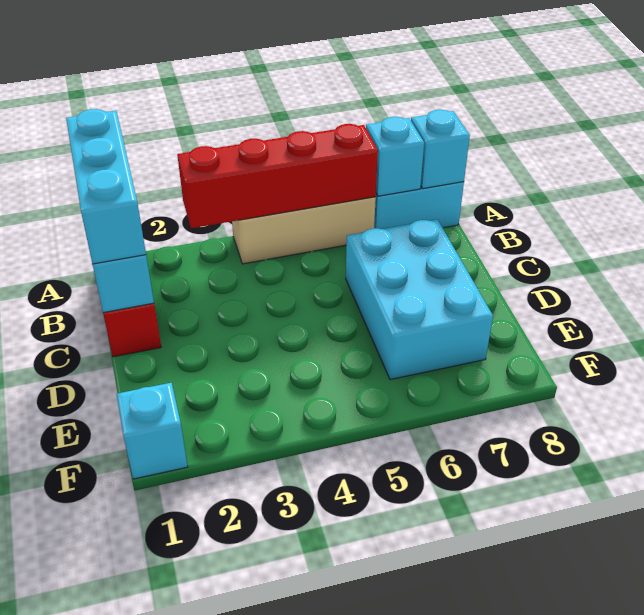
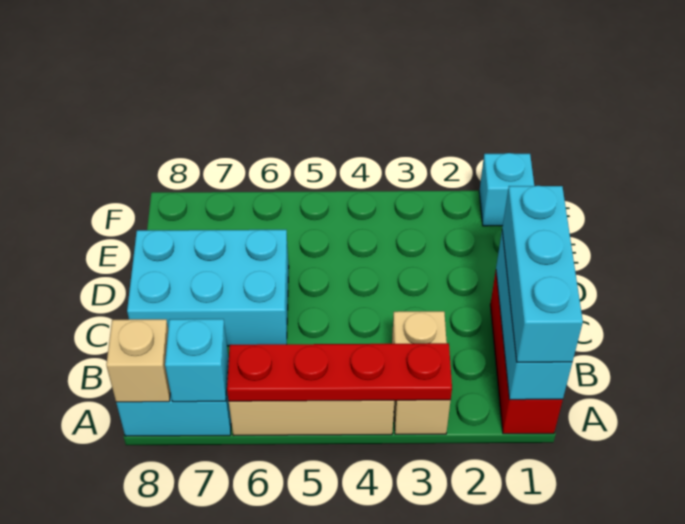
none -> tan brick A3:B3 level 1
red brick A3:A6 level 2 -> red plate A3:A6 level 2
cyan brick A8 level 2 -> tan brick A8 level 2
cyan brick C6:E7 level 1 -> cyan brick C6:D8 level 1

